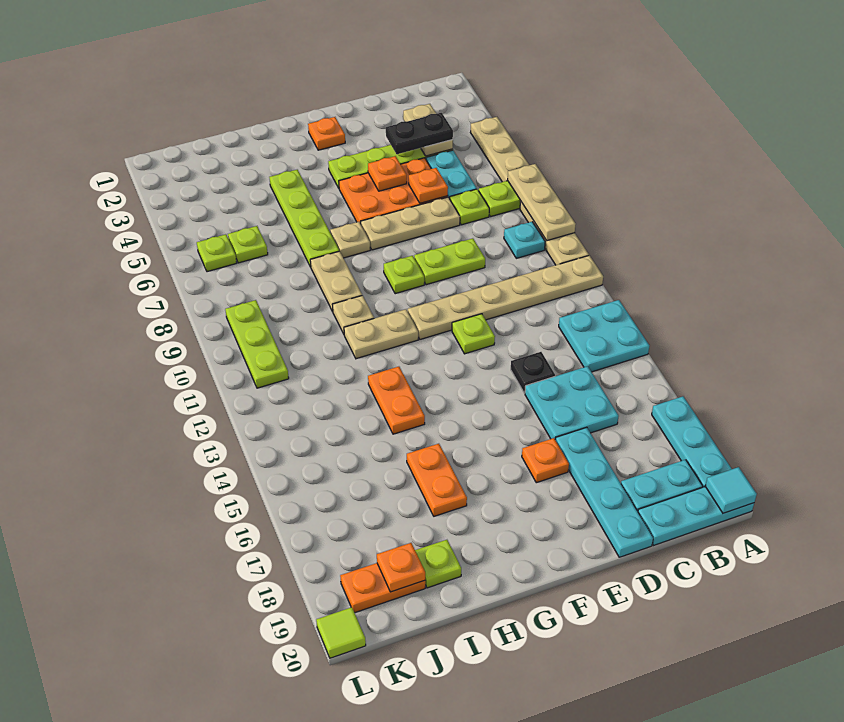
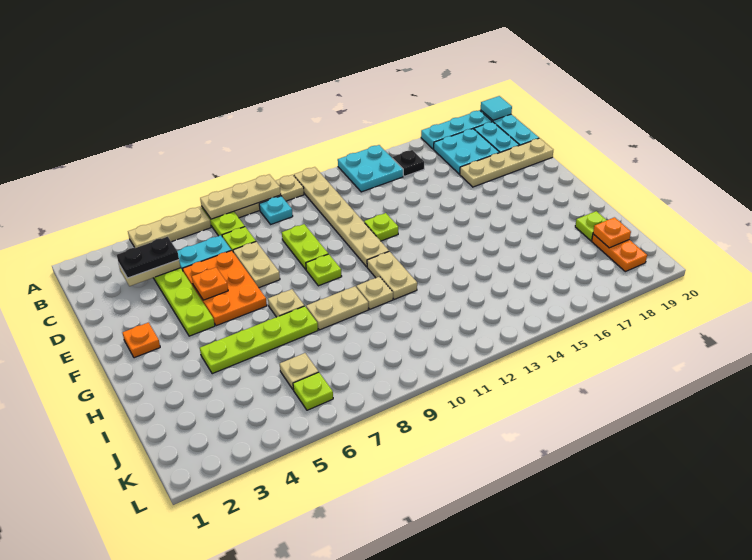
black plate C4:D4 level 3 -> black plate C3:C4 level 3
cyan plate C15:D16 level 1 -> cyan plate B17:C18 level 1
orange plate D6 level 2 -> none
tan plate D7:F7 level 1 -> tan plate D7:E7 level 1
black plate D14 level 1 -> black plate B15 level 1
cyan plate D17:D20 level 1 -> tan plate D17:D20 level 1
orange plate E17 level 1 -> none
orange plate H13:H14 level 1 -> none
orange plate H16:H17 level 1 -> none
lime plate J6 level 1 -> tan plate J6 level 1
lime plate K9:K11 level 1 -> none
lime tile L20 level 1 -> none

